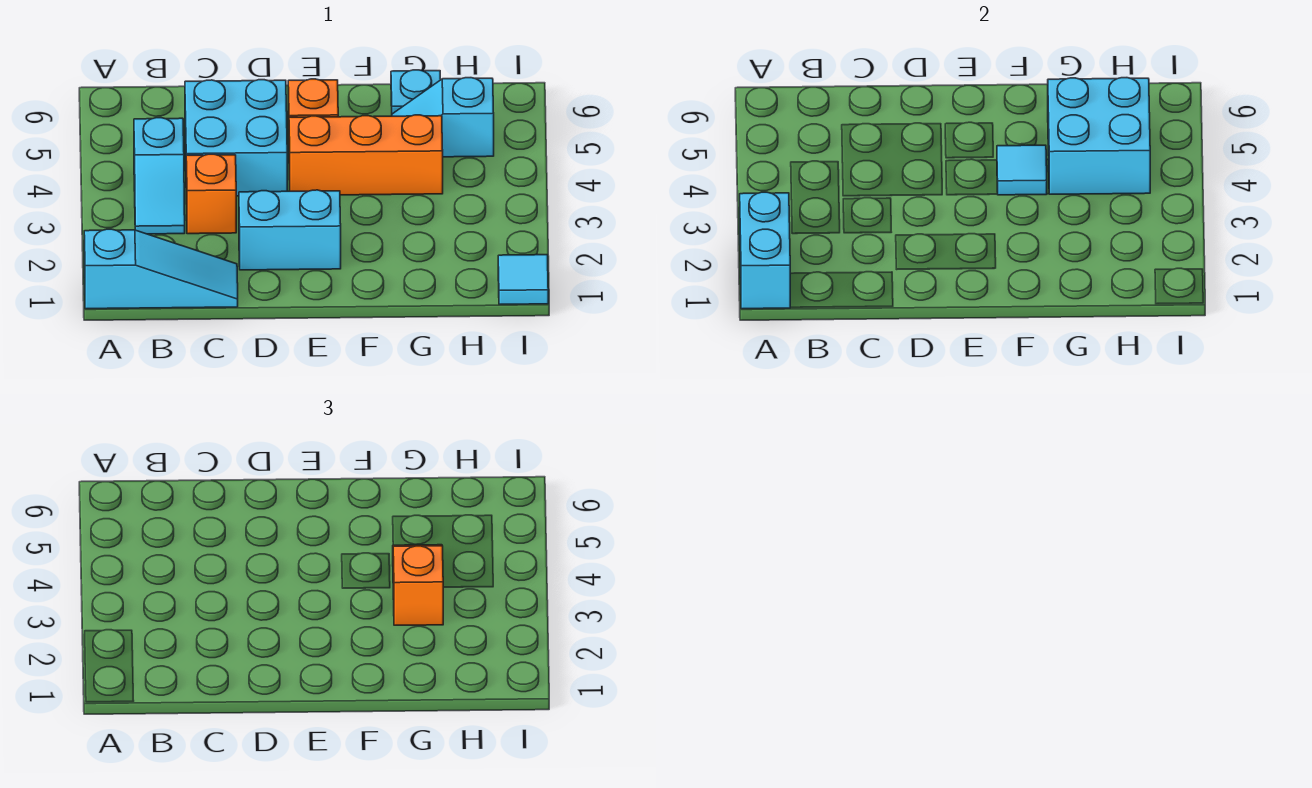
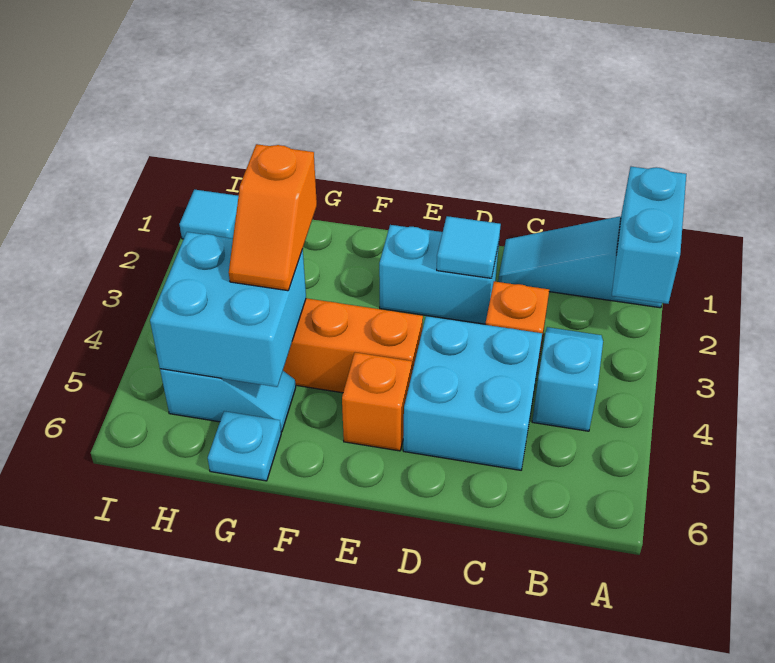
cyan tile F4 level 2 -> cyan tile D2 level 2

